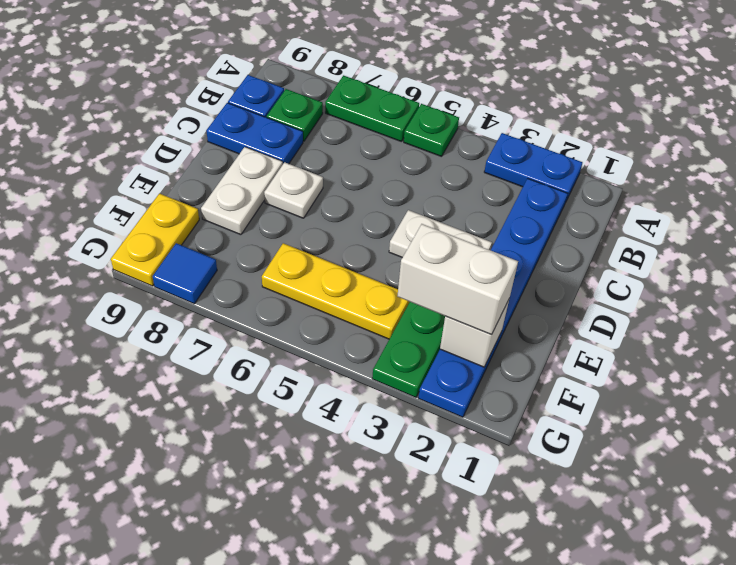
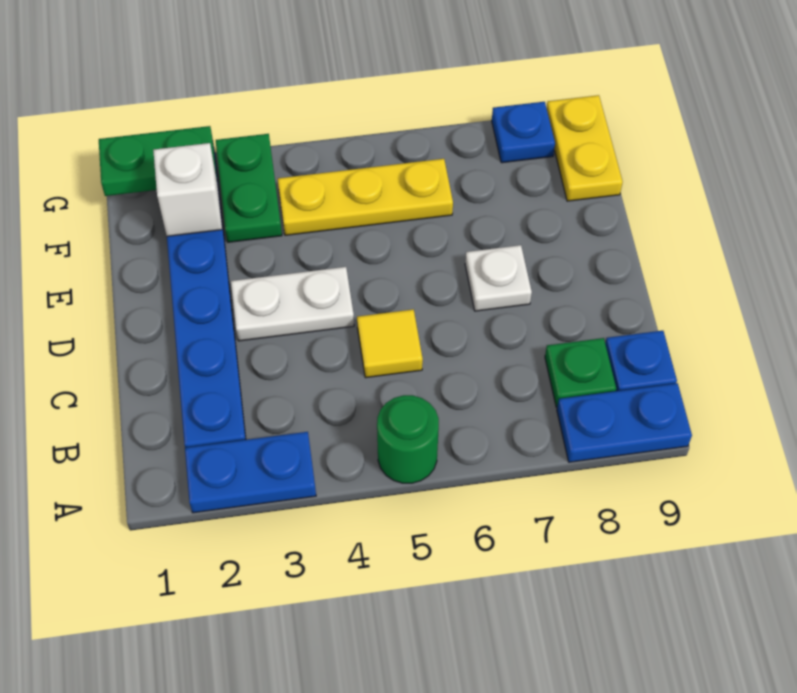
green plate A5 level 1 -> green round brick A5 level 1
green plate A6:A7 level 1 -> green plate G1:G2 level 2
none -> yellow tile C5 level 1
blue plate C8:C9 level 1 -> blue plate A8:A9 level 1
white plate D8:E8 level 1 -> none
white brick F2:F3 level 3 -> none
blue tile G8 level 1 -> blue plate G8 level 1

